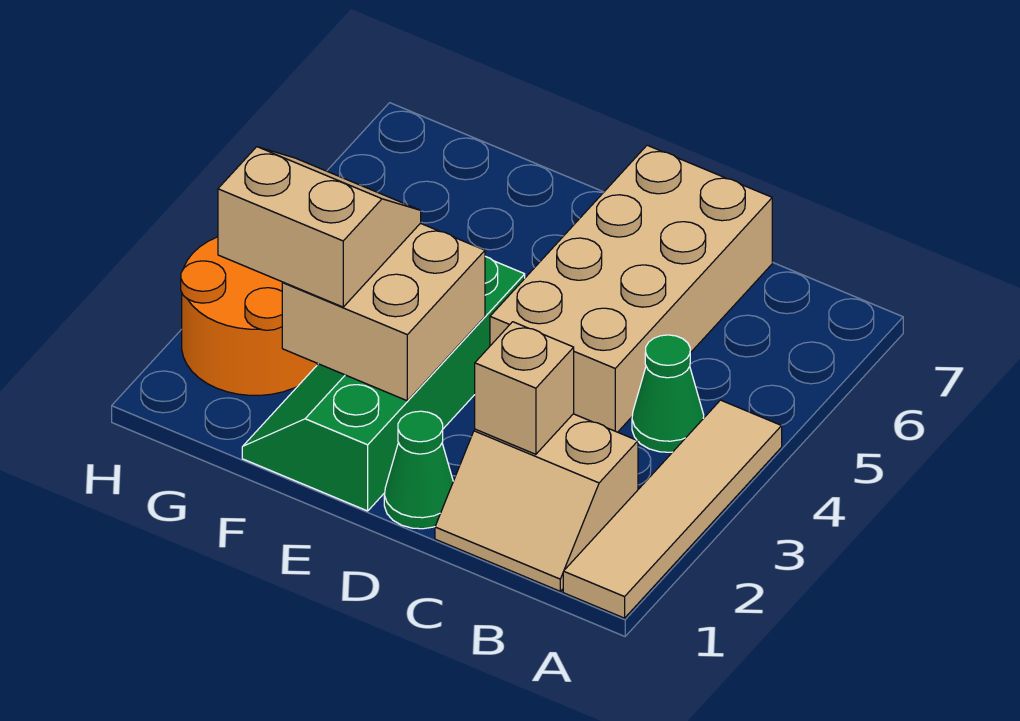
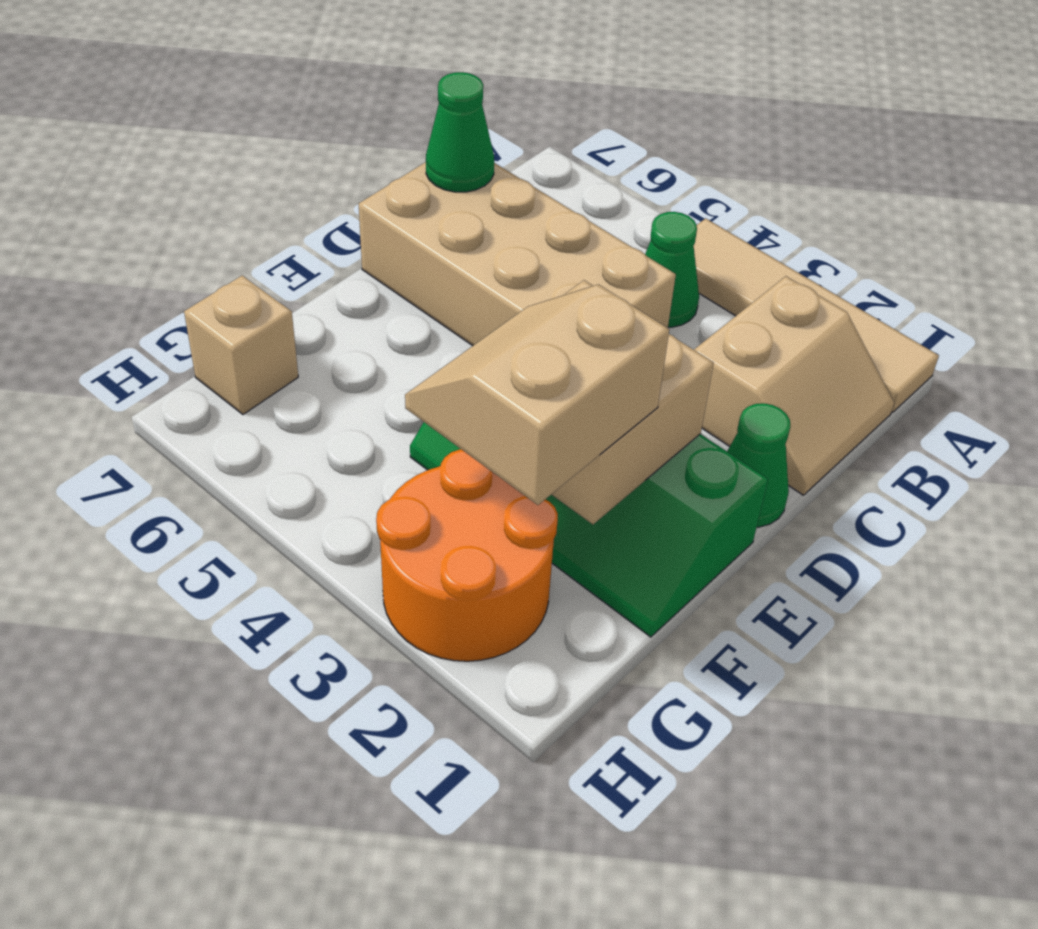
tan brick C2 level 2 -> tan brick G7 level 1
none -> green cone C7 level 2

